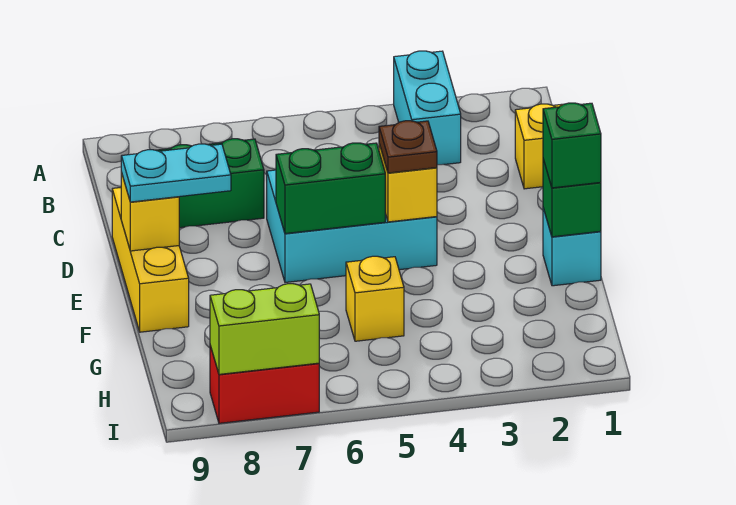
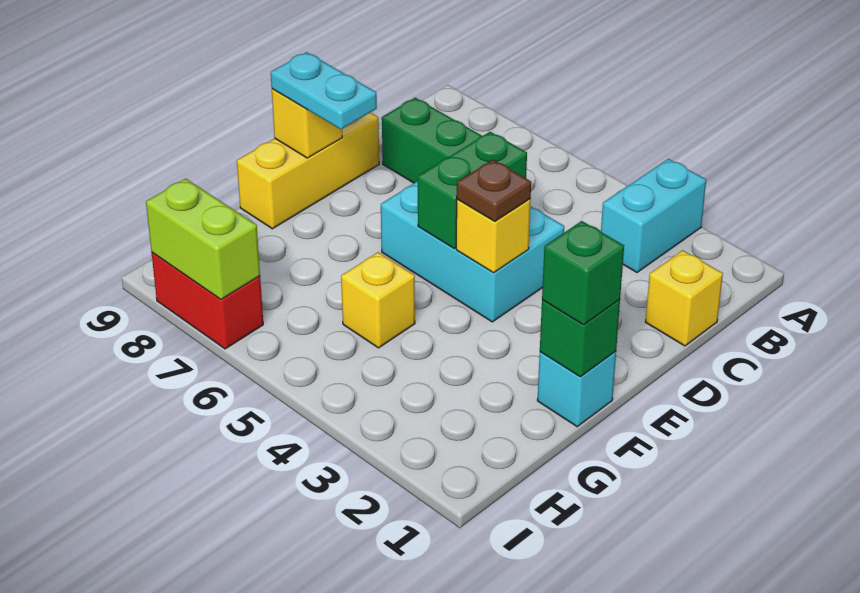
green brick E5:E6 level 2 -> green brick D5:E5 level 2

